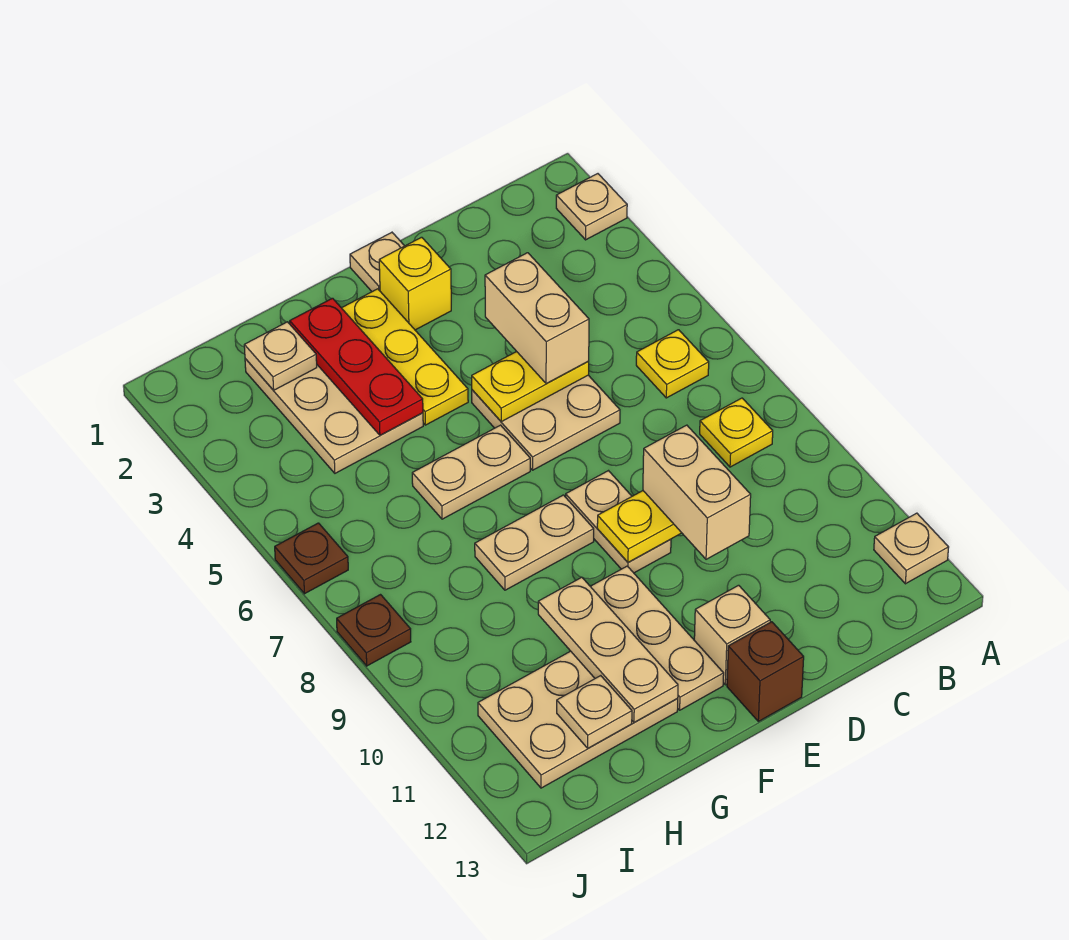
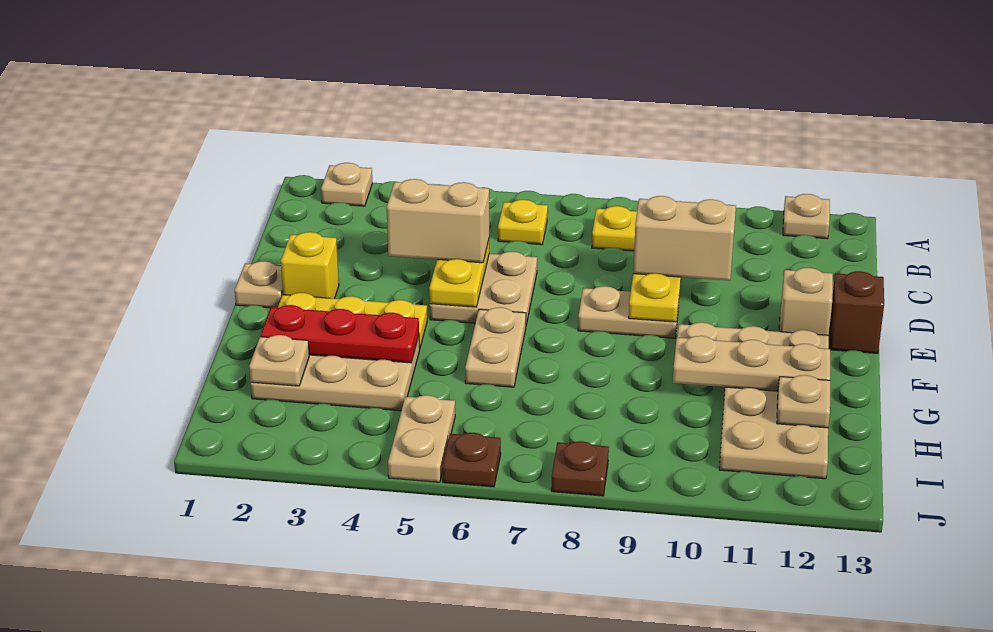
tan plate F8:G8 level 1 -> tan plate I5:J5 level 1

